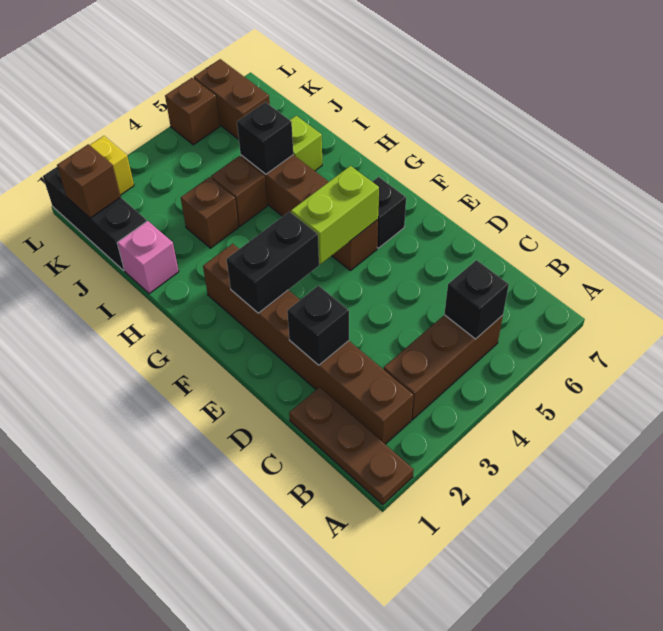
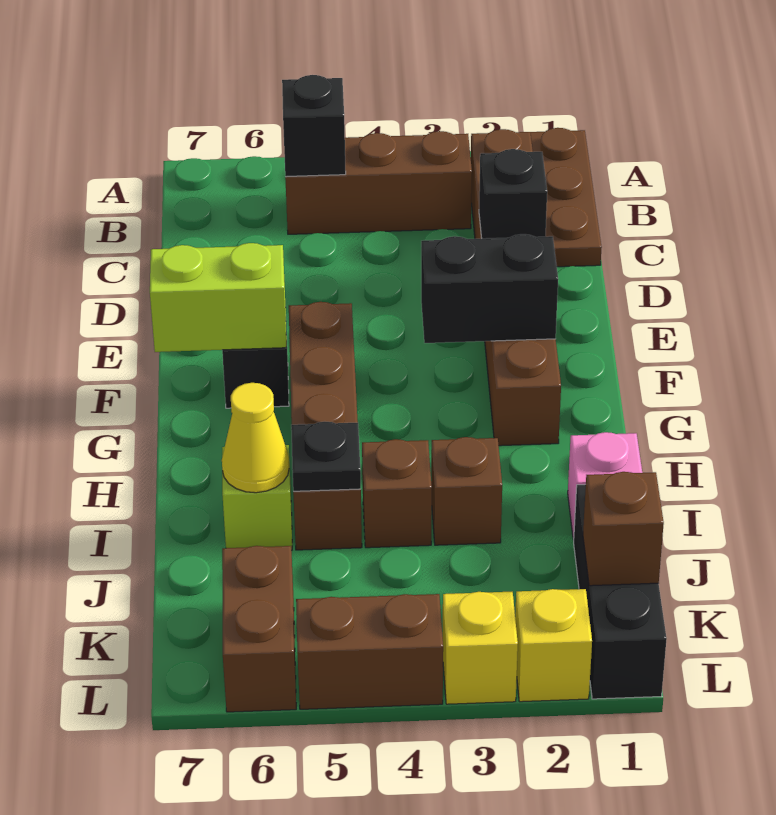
lime brick F4:F5 level 2 -> lime brick F6:F7 level 2
black brick I5 level 2 -> black plate I5 level 2
none -> yellow cone I6 level 2
none -> yellow brick L3 level 1
brown brick L5 level 1 -> brown brick L4:L5 level 1

